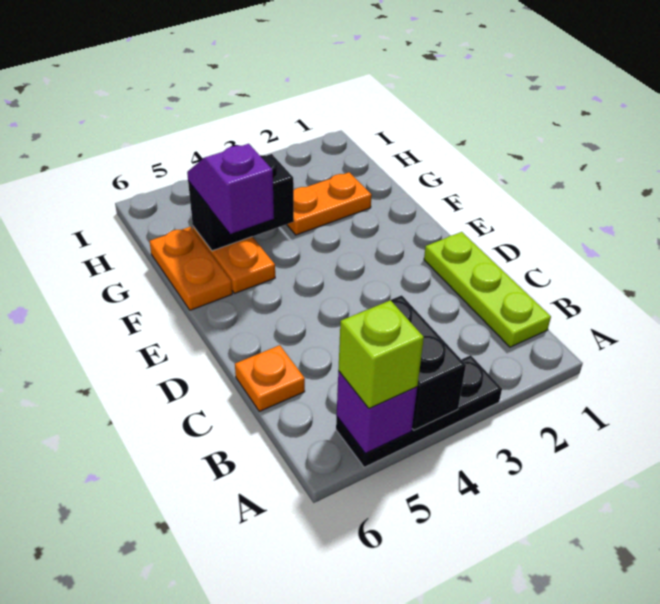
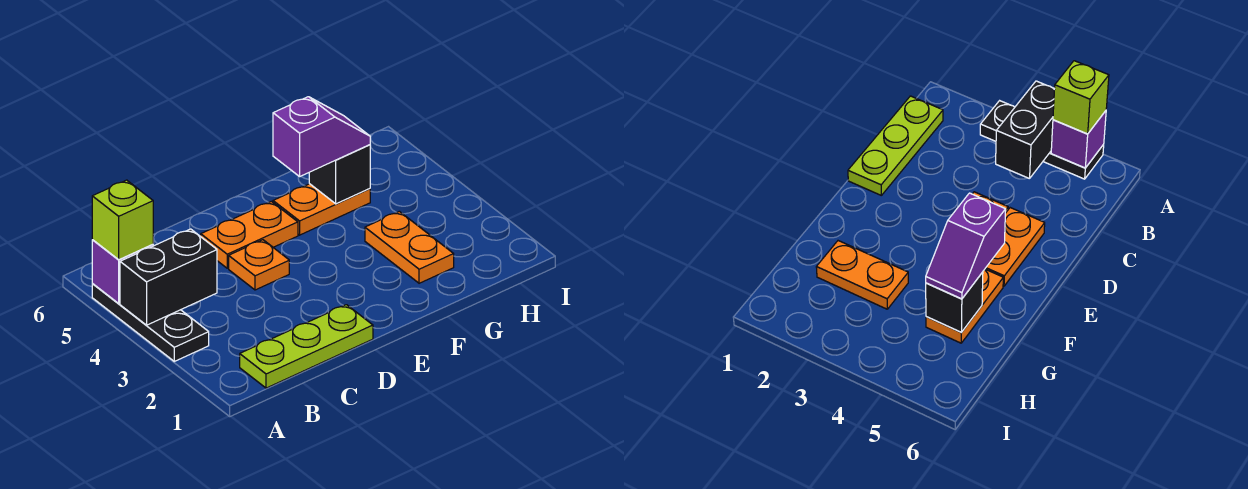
orange plate C6 level 1 -> orange plate D4 level 1
orange plate F6:G6 level 1 -> orange plate D5:E5 level 1
black brick G4:G5 level 2 -> black brick G5 level 2

